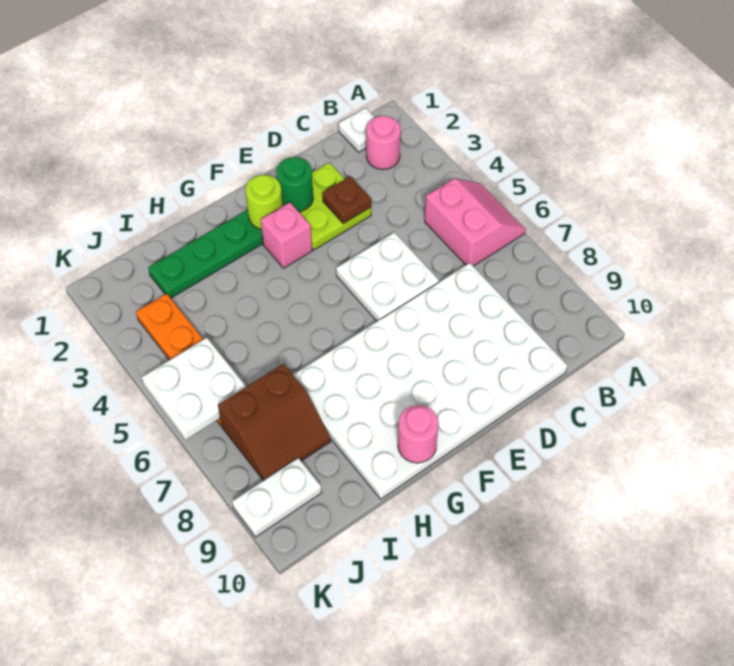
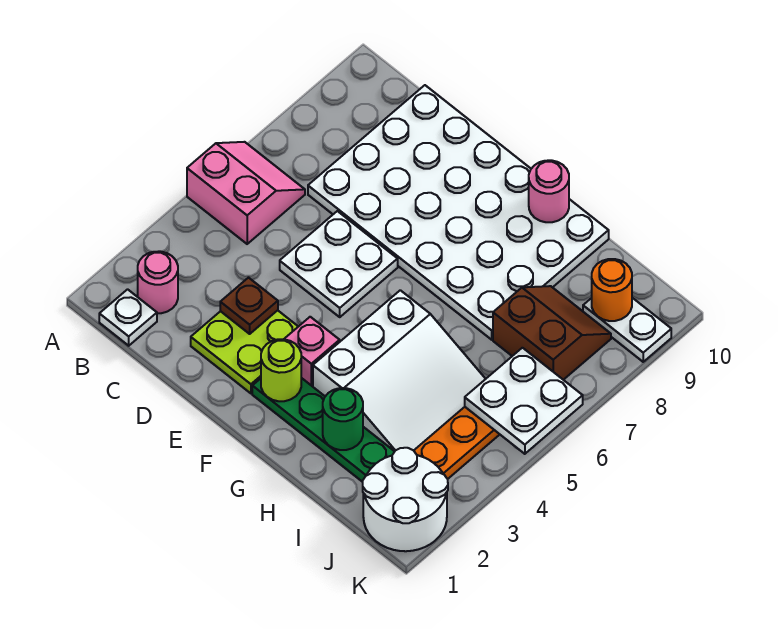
pink slope A5:B6 level 1 top B -> pink slope A5:B6 level 1 top 5
green round brick E2 level 2 -> green round brick H2 level 2
none -> white slope G3:I5 level 1 top G
none -> white round brick J1:K2 level 1
none -> orange round brick J9 level 2

